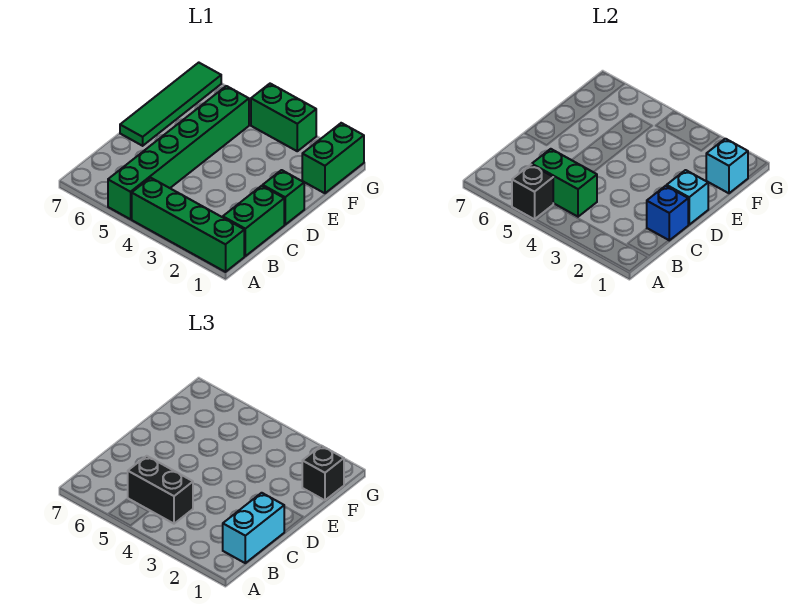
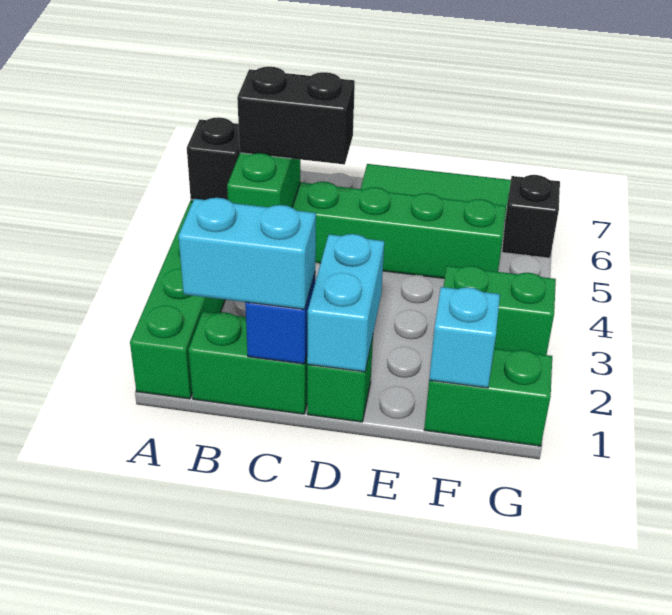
black brick B4:B5 level 3 -> black brick B5:C5 level 3
cyan brick D1 level 2 -> cyan brick D1:D2 level 2
black brick F1 level 3 -> black brick G6 level 1
green brick G3:G4 level 1 -> green brick F3:G3 level 1

